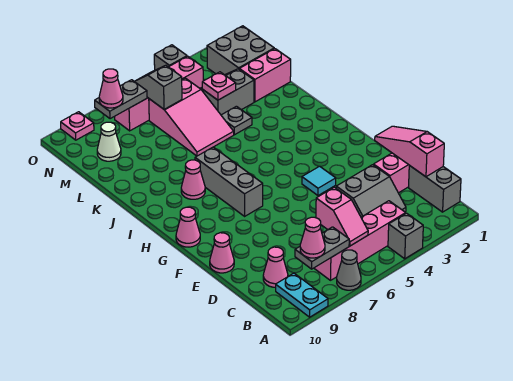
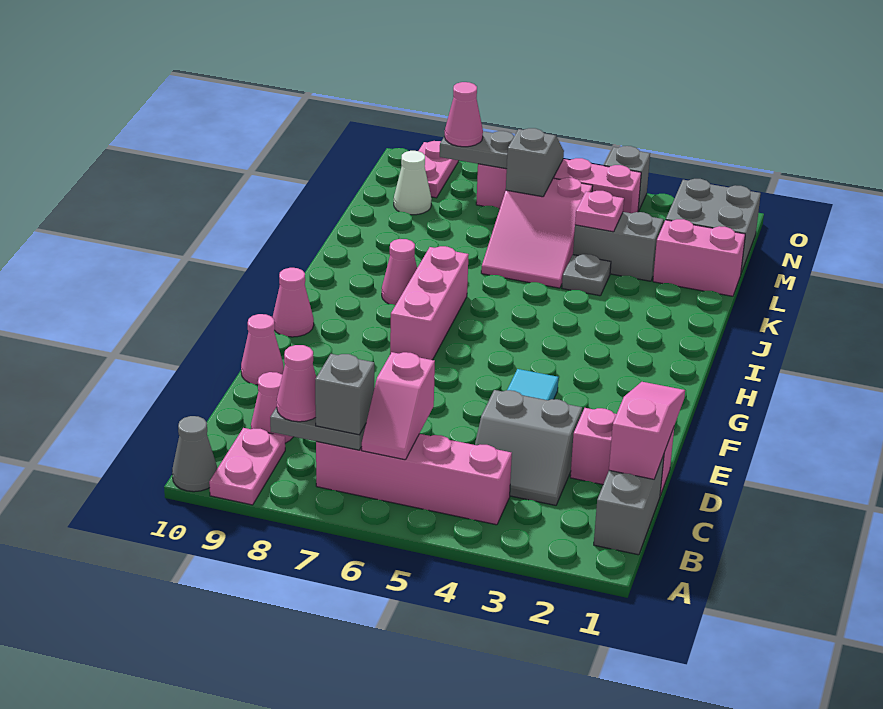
grey brick A4 level 1 -> grey brick B7 level 3
grey cone A7 level 1 -> grey cone A10 level 1
cyan plate A9:B9 level 1 -> pink plate A9:B9 level 1
grey brick G7:I7 level 1 -> pink brick G7:I7 level 1
pink plate O9 level 1 -> pink plate N9:O9 level 1

